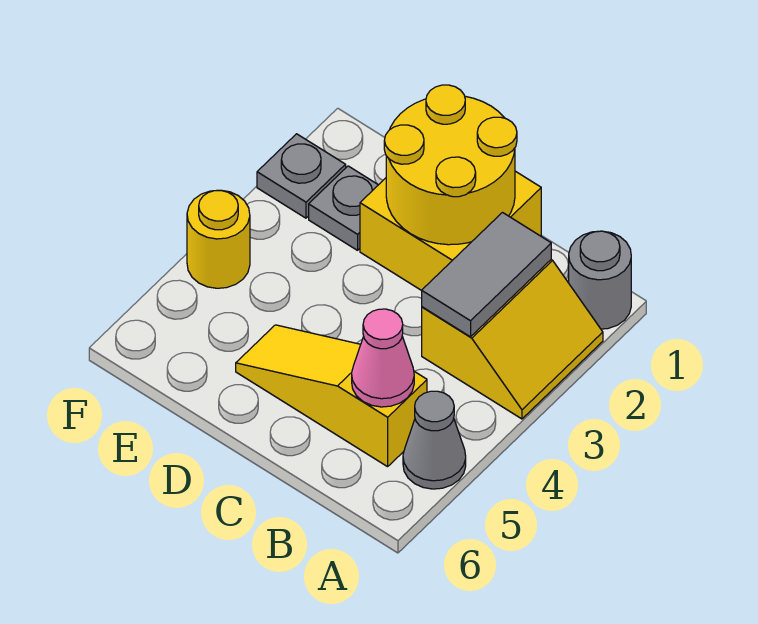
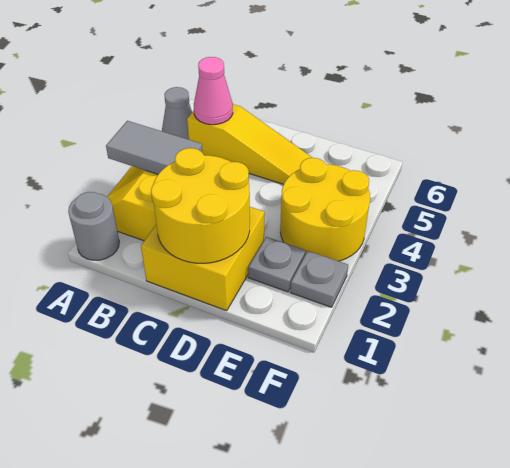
grey tile B2:B3 level 2 -> grey tile A3:B3 level 2
yellow round brick F4 level 1 -> yellow round brick E3:F4 level 1

